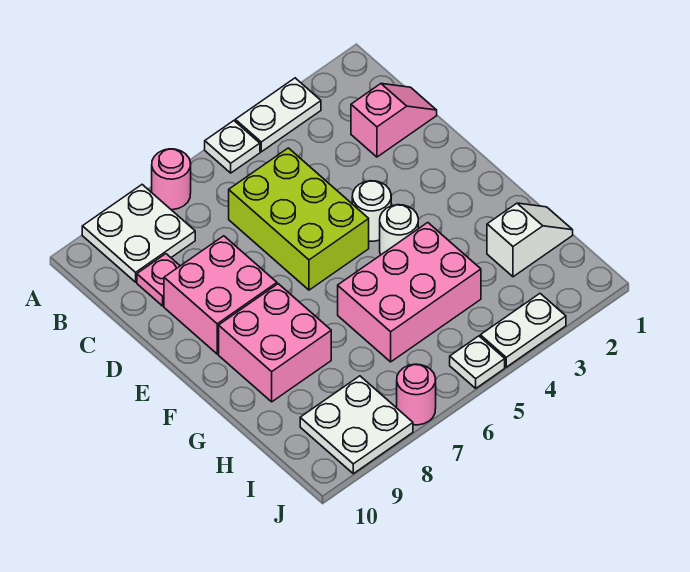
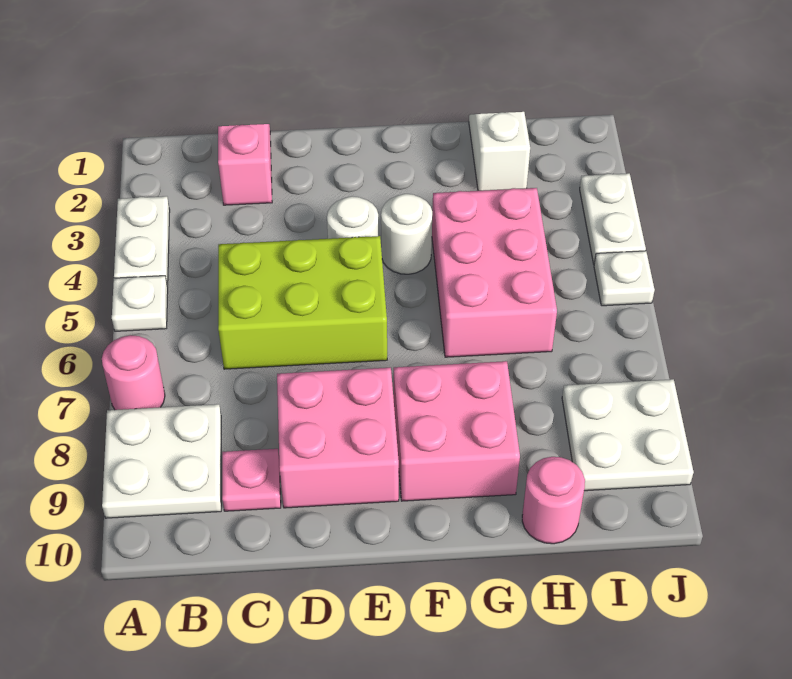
pink round brick J7 level 1 -> pink round brick H10 level 1

